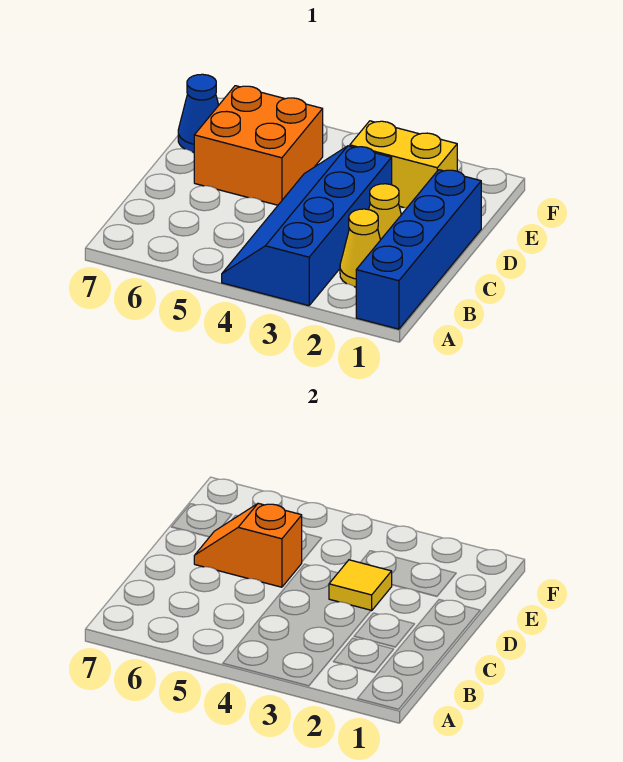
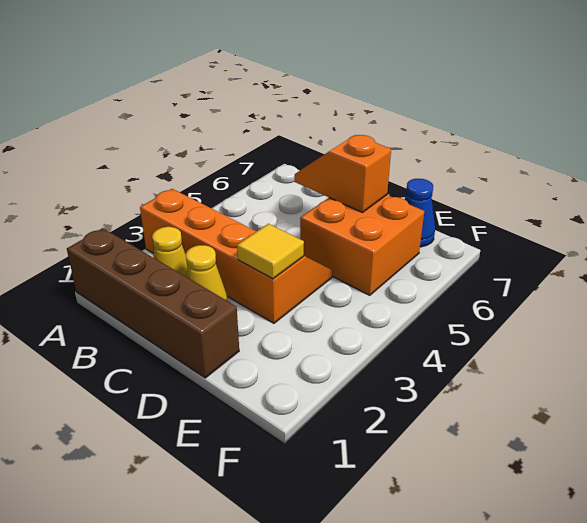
blue brick A1:D1 level 1 -> brown brick A1:D1 level 1
blue slope A3:D4 level 1 top 3 -> orange slope A3:D4 level 1 top 3
orange slope D5:D6 level 2 top 5 -> orange slope C6:D6 level 2 top D
yellow brick E2:E3 level 1 -> none

